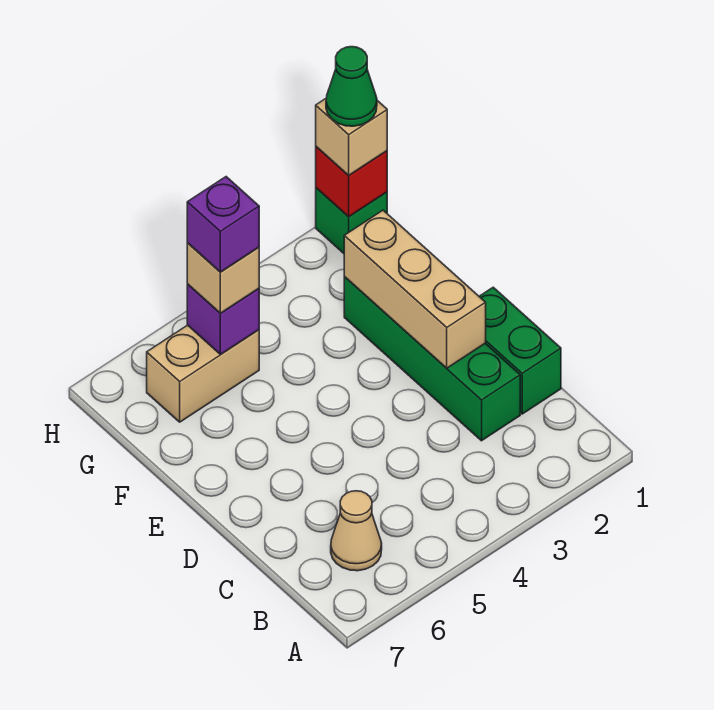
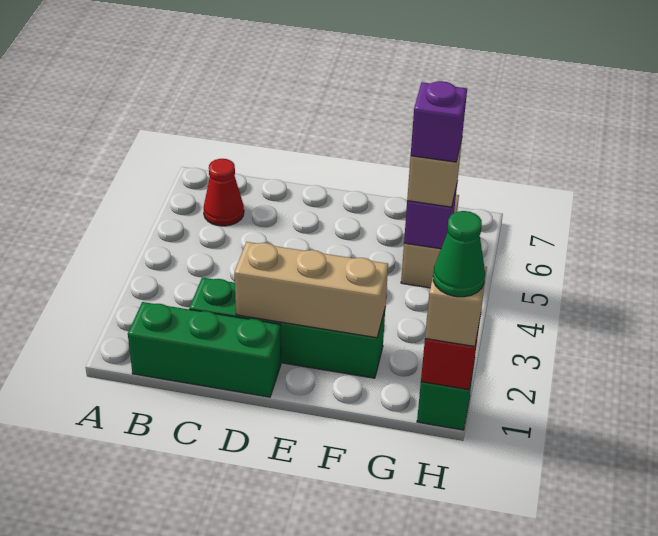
tan cone B6 level 1 -> red cone B6 level 1
green brick C1:D1 level 1 -> green brick B1:D1 level 1

